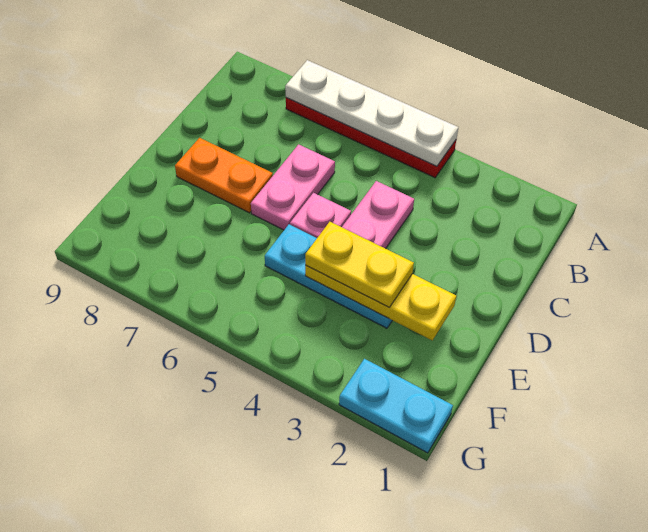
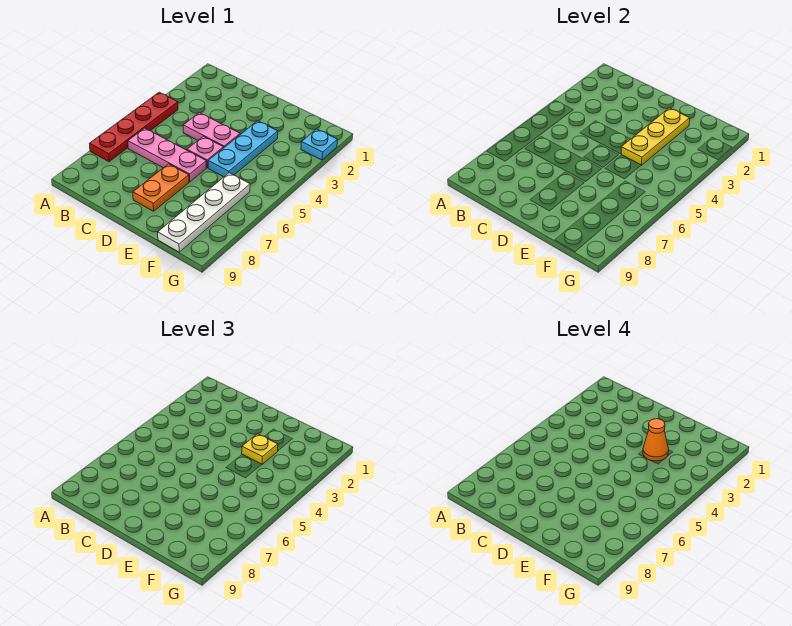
white plate A4:A7 level 2 -> white plate F6:F9 level 1
pink plate C6:D6 level 1 -> pink plate B6:D6 level 1
yellow plate E3:E4 level 3 -> yellow plate E3 level 3
none -> orange cone E3 level 4
cyan plate G1:G2 level 1 -> cyan plate G2 level 1

